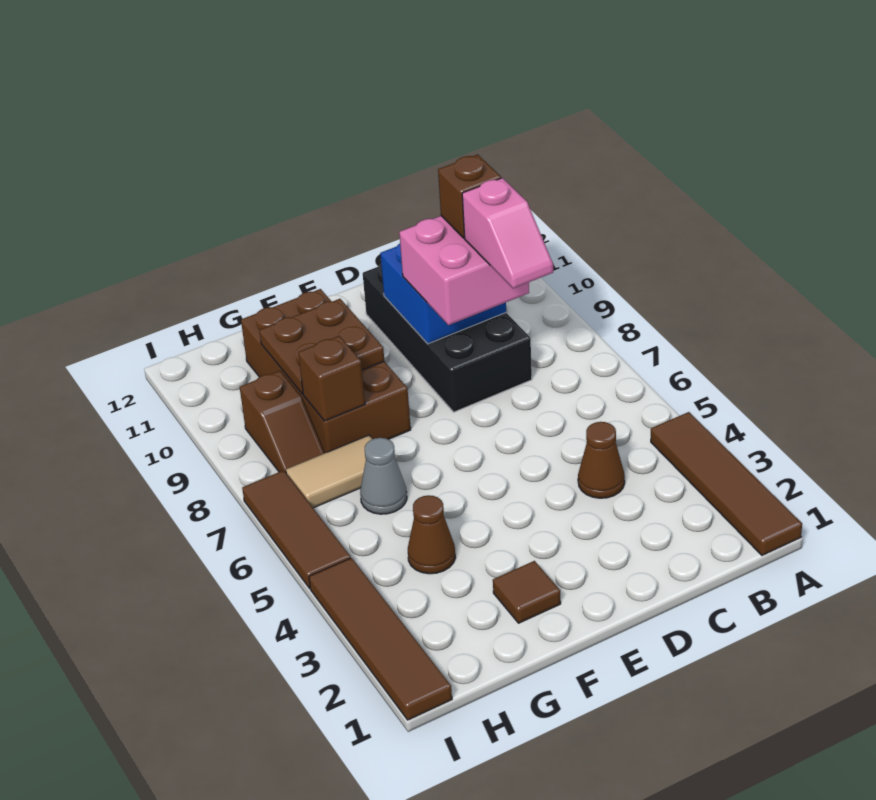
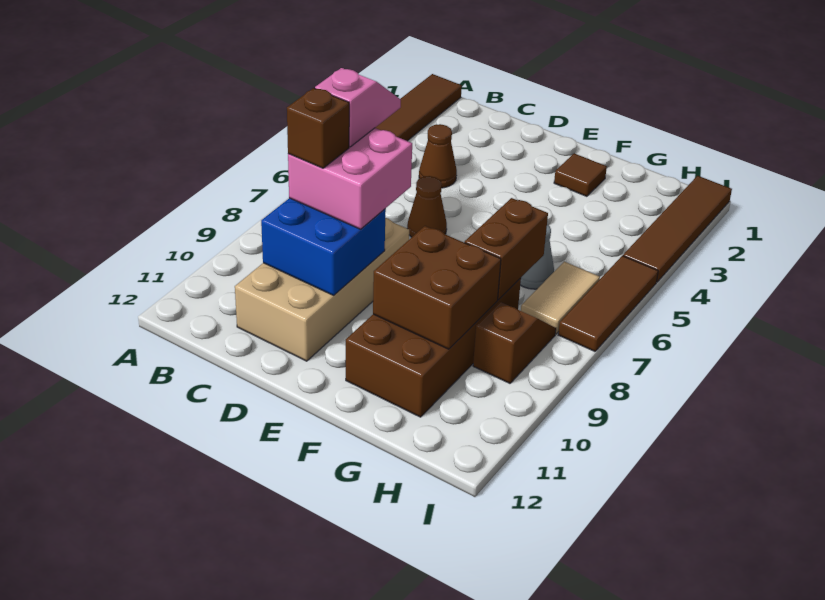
black brick C8:D11 level 1 -> tan brick C8:D11 level 1
brown plate F9:G10 level 2 -> brown brick F9:G10 level 2
brown cone G4 level 1 -> brown cone D6 level 1
tan tile G7:H7 level 1 -> tan tile H6:H7 level 1
brown brick G8 level 2 -> brown brick G7:G8 level 2

